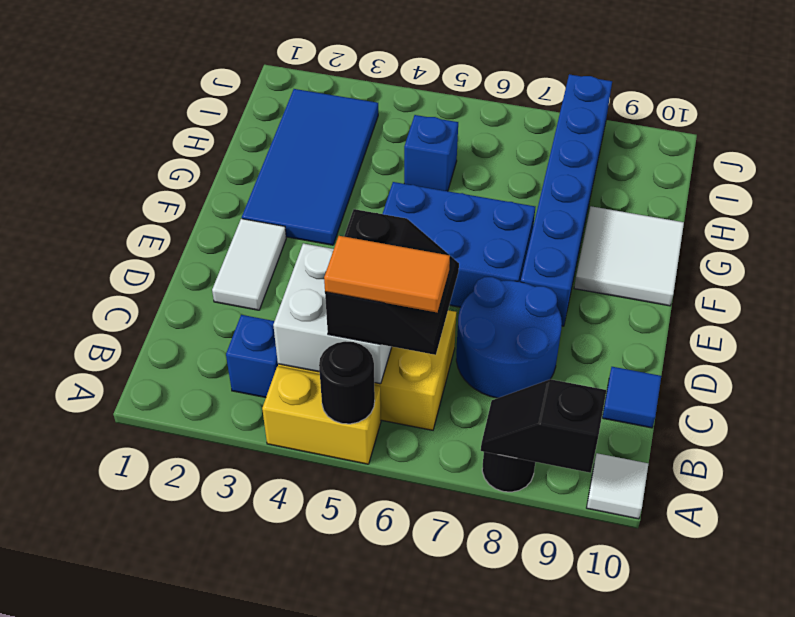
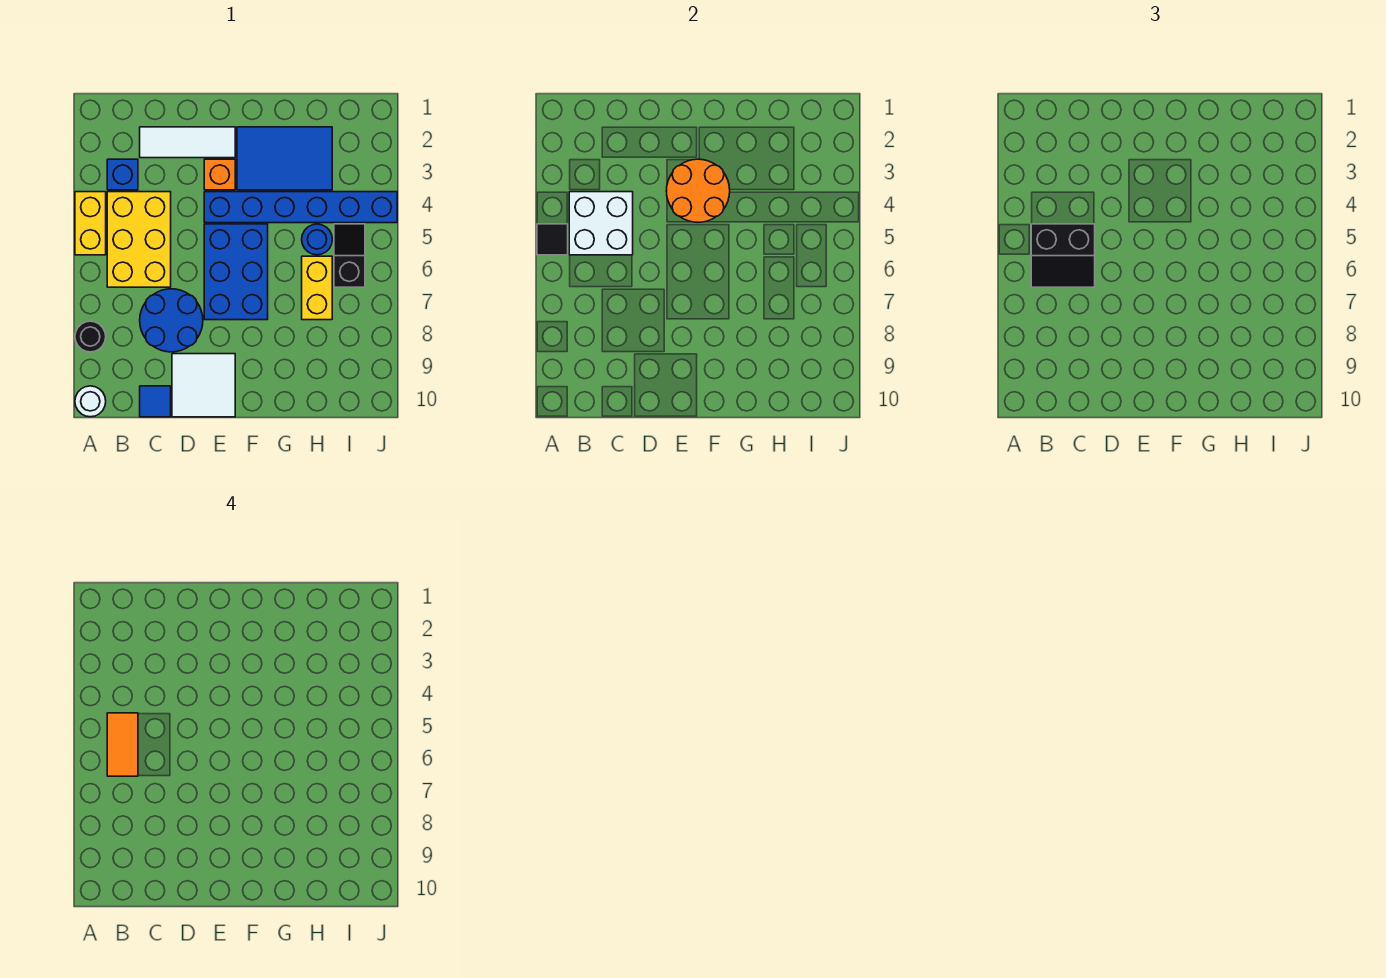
black round brick A5 level 2 -> black tile A5 level 2
black slope A8:A9 level 2 top 9 -> black slope I5:I6 level 1 top 6
white tile A10 level 1 -> white round brick A10 level 1
white tile D2:E2 level 1 -> white tile C2:E2 level 1
none -> orange brick E3 level 1
none -> orange round brick E3:F4 level 2
blue brick E8:J8 level 1 -> blue brick E4:J4 level 1
blue tile F2:I3 level 1 -> blue tile F2:H3 level 1
white tile F9:G10 level 1 -> white tile D9:E10 level 1
blue brick H5 level 1 -> blue round brick H5 level 1
none -> yellow brick H6:H7 level 1

